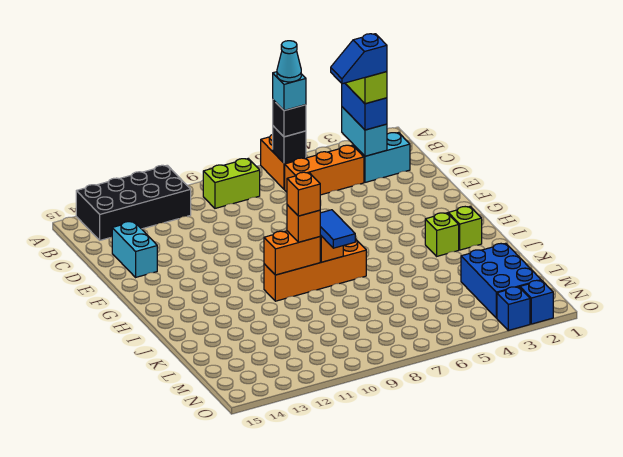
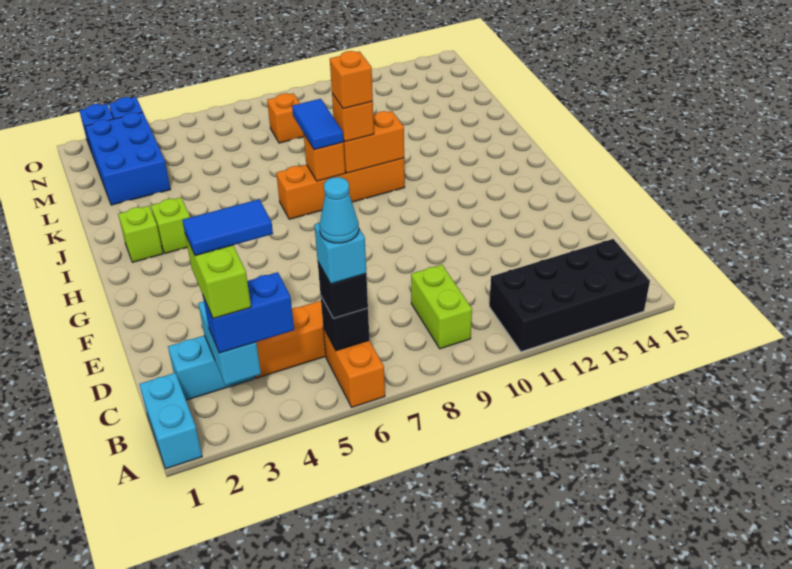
blue brick B3:C3 level 3 -> blue brick B3:B4 level 3
lime brick B8:B9 level 1 -> lime brick B9:C9 level 1
blue slope C3:C4 level 5 top 3 -> blue tile C3:C4 level 5
cyan brick D14:E14 level 1 -> cyan brick A1:B1 level 1
none -> orange brick M8 level 1

